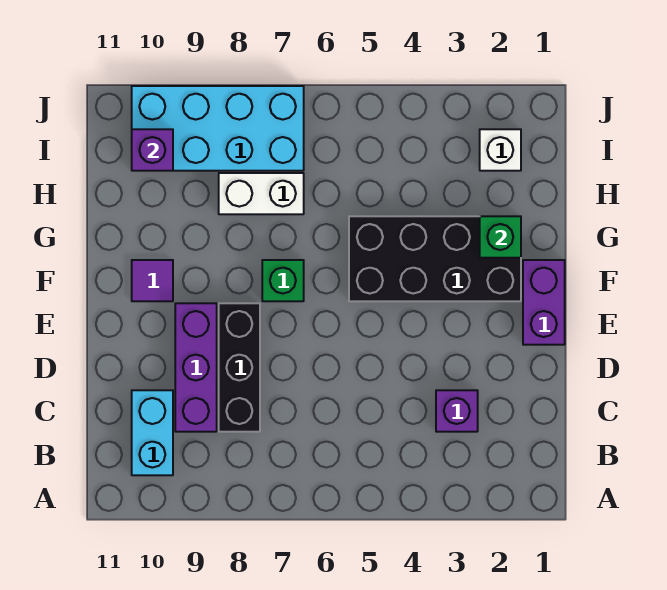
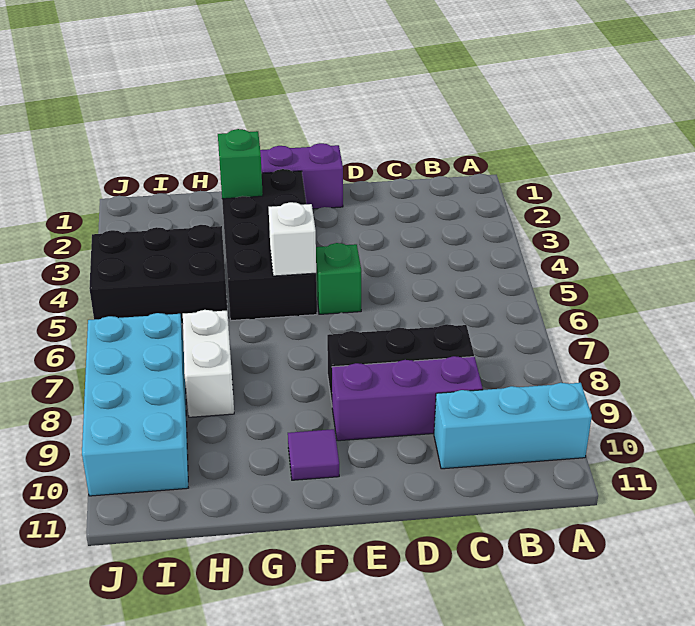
cyan brick B10:C10 level 1 -> cyan brick A10:C10 level 1
purple brick C3 level 1 -> none
green brick F7 level 1 -> green brick E5 level 1
none -> black brick H4:J5 level 1
white brick I2 level 1 -> white brick F5 level 2
purple brick I10 level 2 -> none

